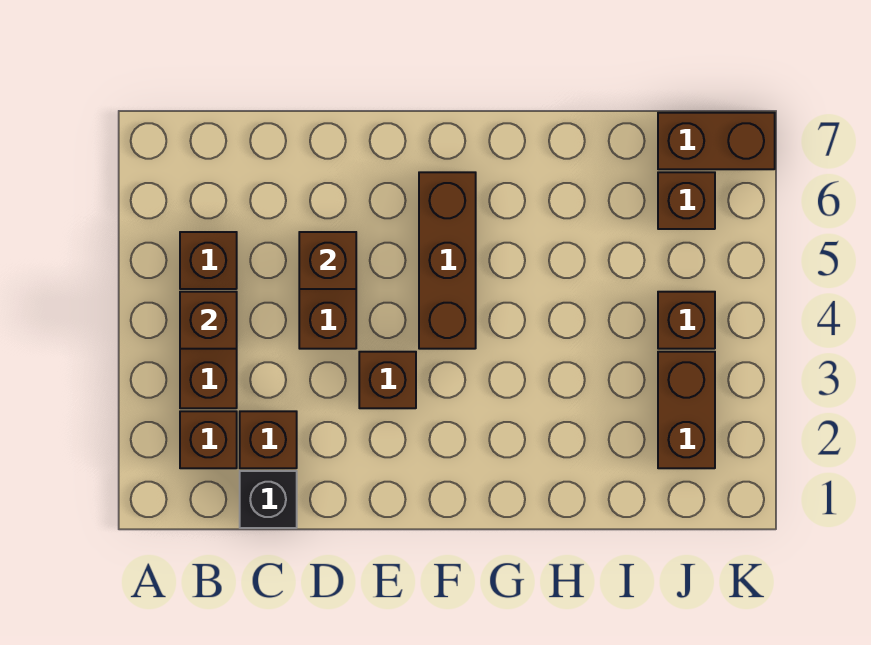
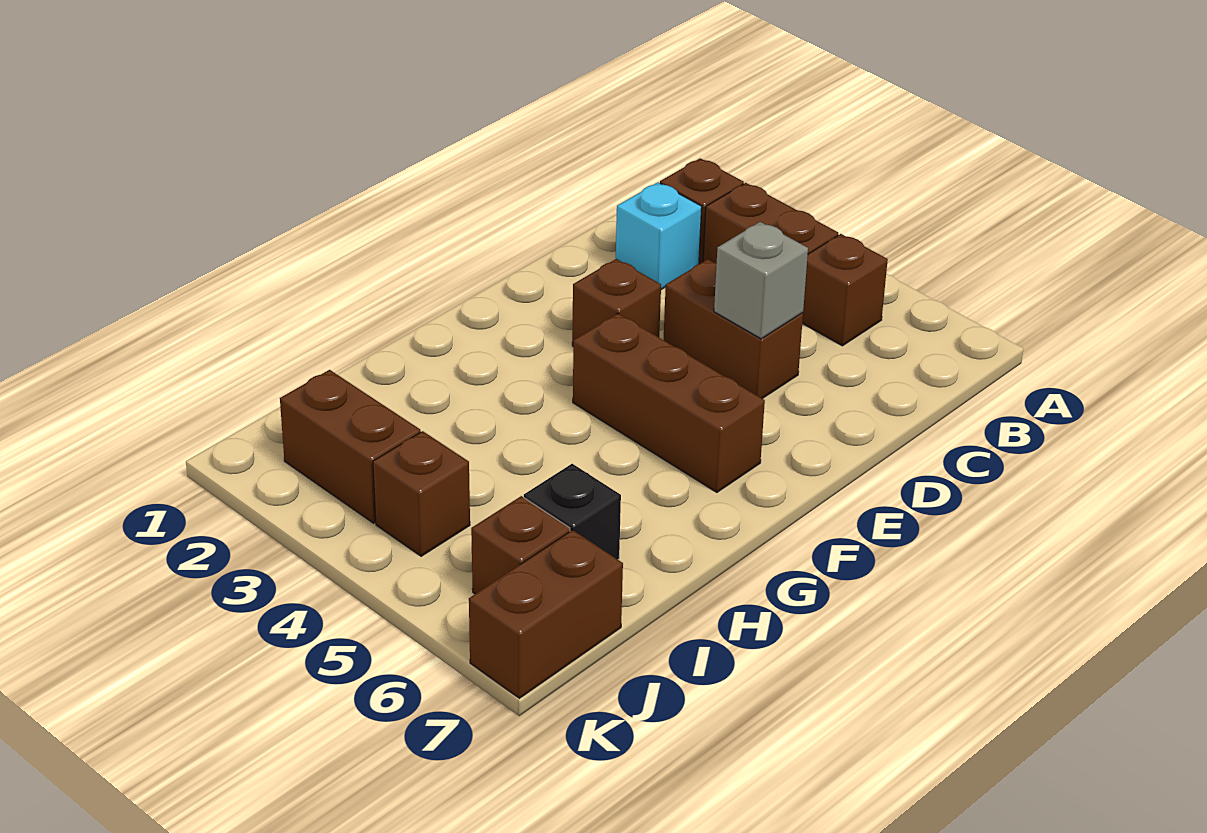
brown brick B4 level 2 -> none
black brick C1 level 1 -> black brick I6 level 1
brown brick C2 level 1 -> cyan brick C2 level 1
brown brick D5 level 2 -> grey brick D5 level 2

